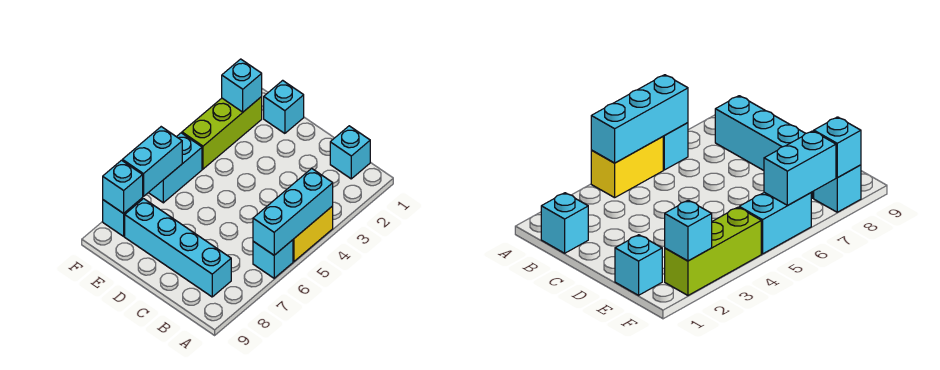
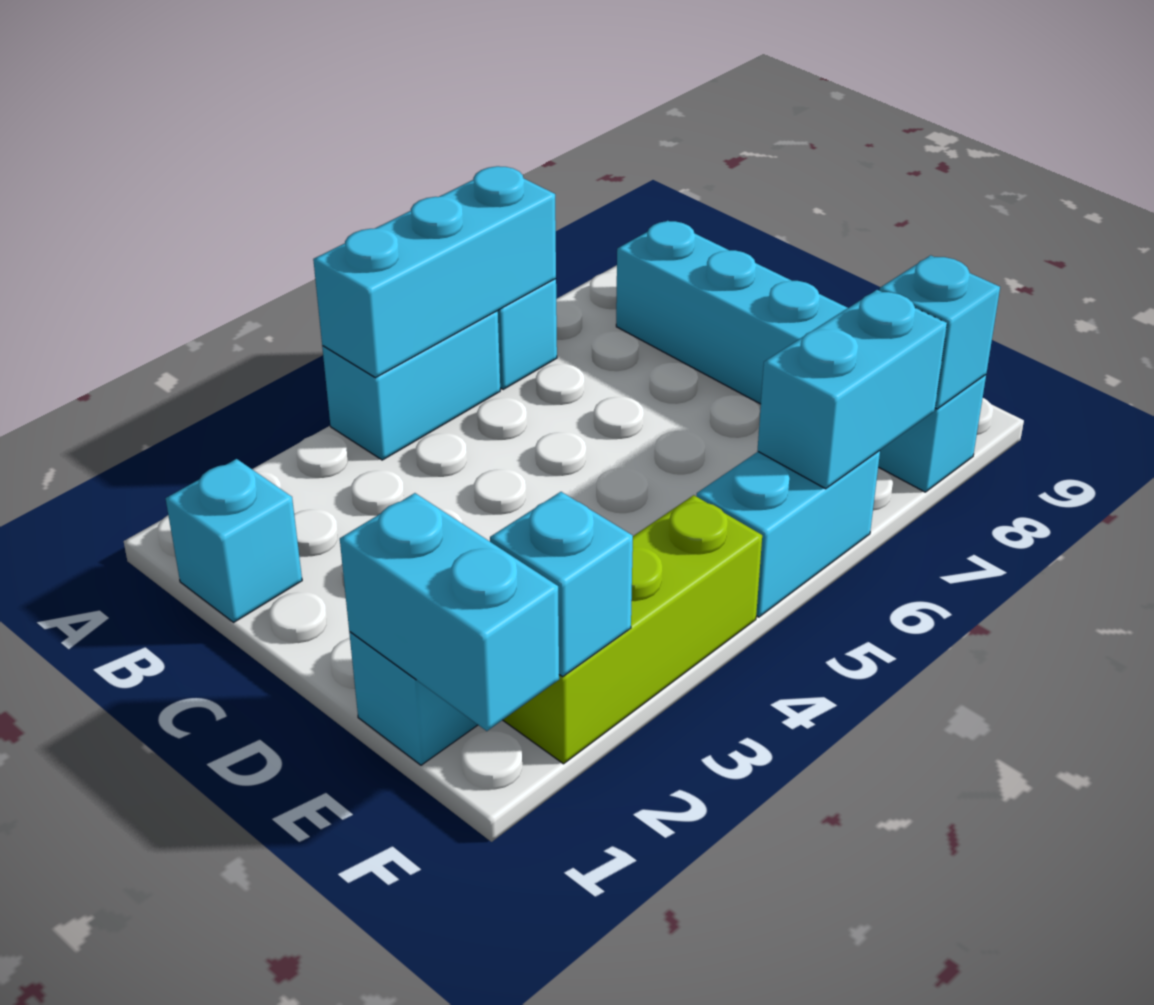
yellow brick A4:A5 level 1 -> cyan brick A4:A5 level 1
none -> cyan brick E1:F1 level 2

